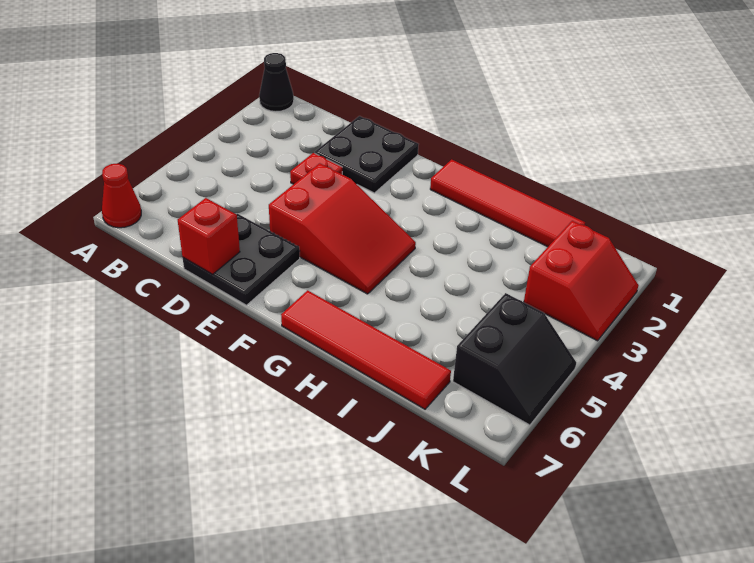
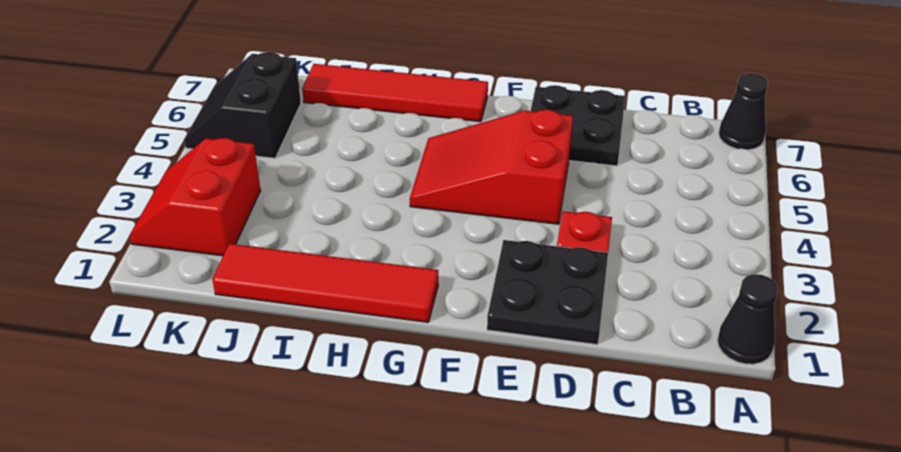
red cone A7 level 1 -> black cone A7 level 1
red brick D7 level 2 -> none

